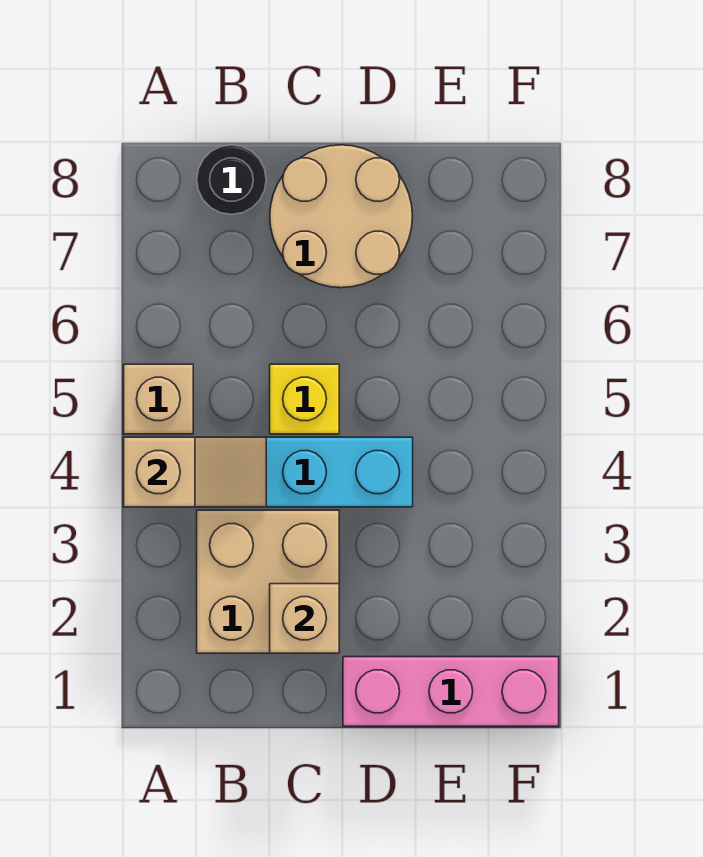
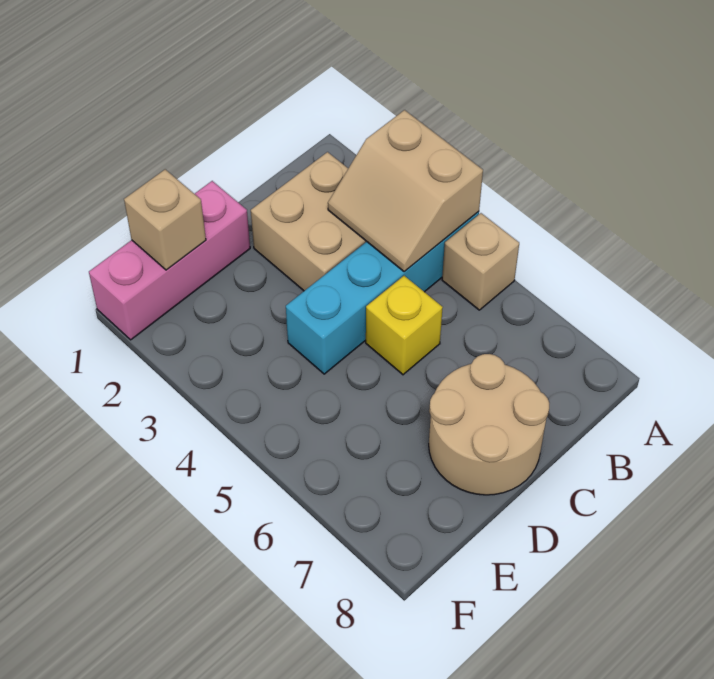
tan slope A4:B4 level 2 top A -> tan slope A3:B4 level 2 top A
black round brick B8 level 1 -> none
tan brick C2 level 2 -> tan brick E1 level 2

